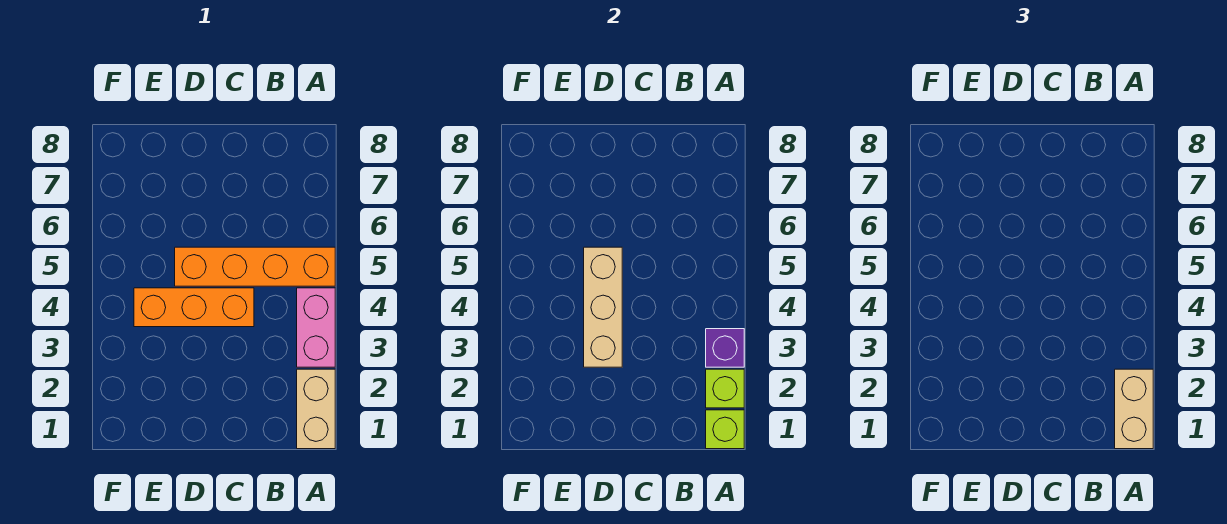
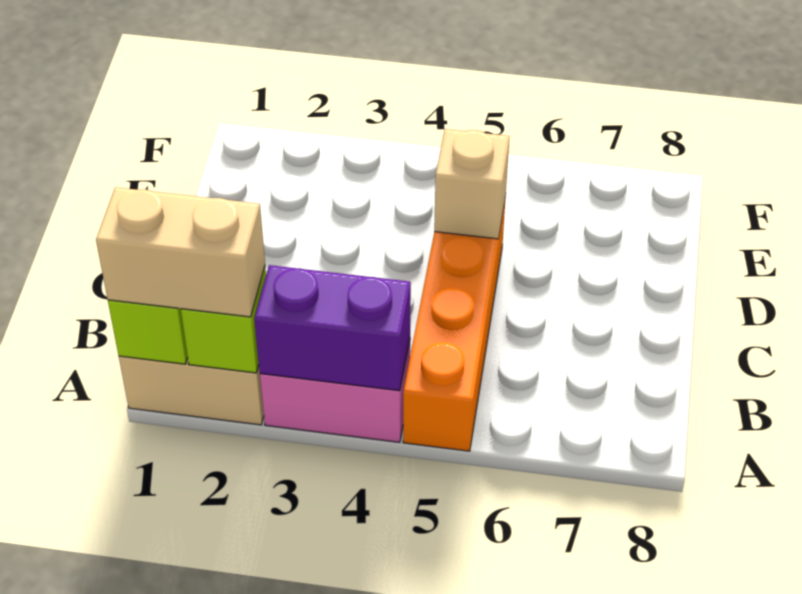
purple brick A3 level 2 -> purple brick A3:A4 level 2
orange brick C4:E4 level 1 -> none
tan brick D3:D5 level 2 -> tan brick D5 level 2

